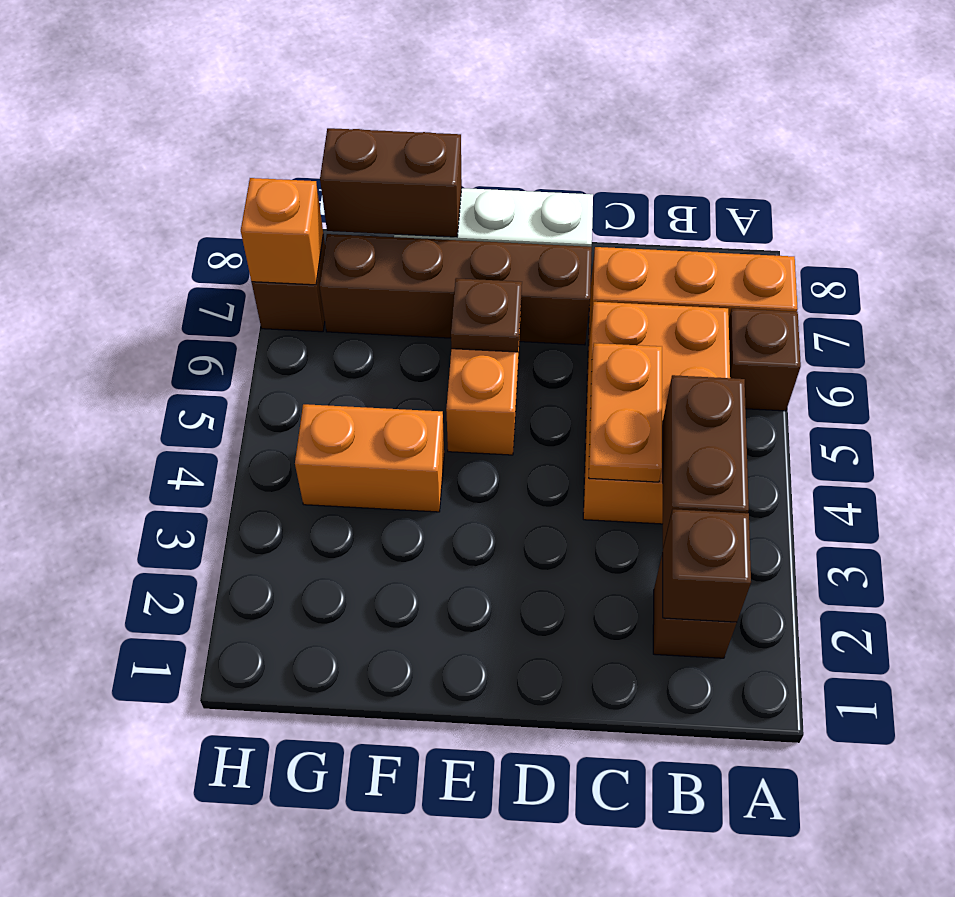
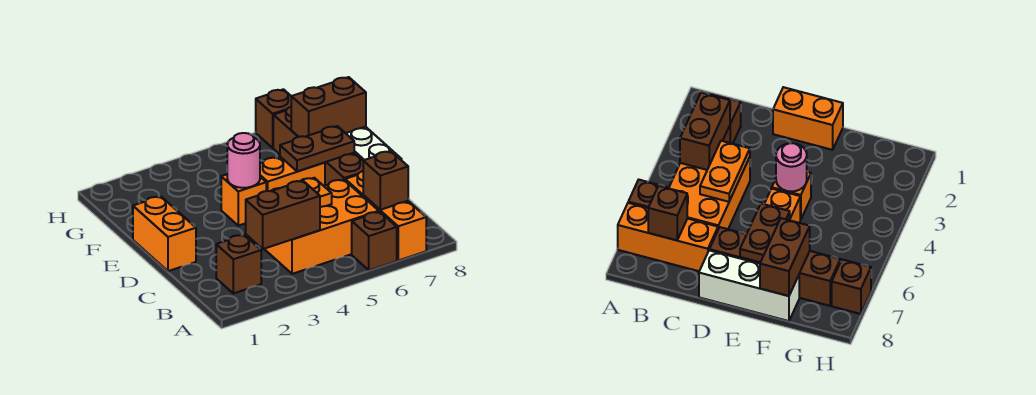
brown brick B2 level 2 -> brown brick B7 level 2
none -> pink round brick E4 level 2
brown plate E6 level 2 -> brown plate E6:E7 level 2
orange brick F4:G4 level 1 -> orange brick D1:E1 level 1
brown brick F8:G8 level 2 -> brown brick F7:F8 level 2
orange brick H7 level 2 -> orange brick E4 level 1

